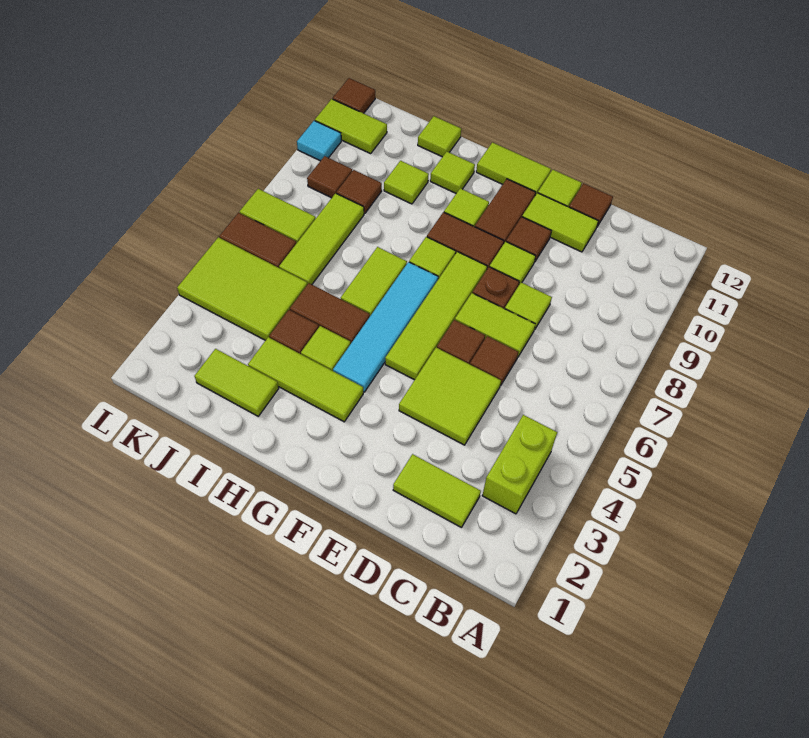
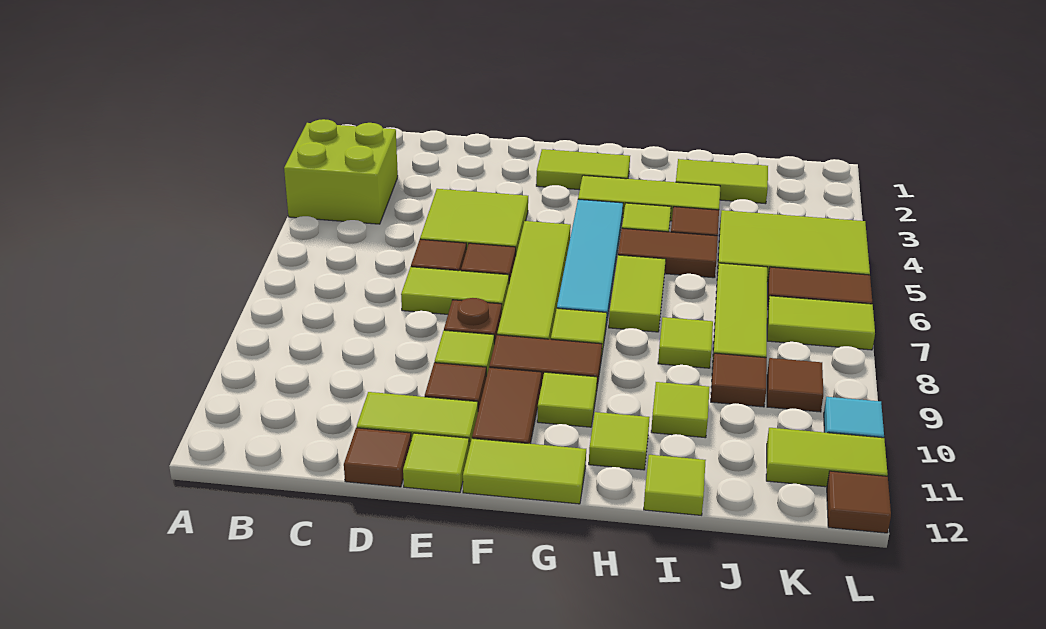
lime brick B3:B4 level 1 -> lime brick A3:B4 level 1
lime tile C2:D2 level 1 -> lime tile F2:G2 level 1
lime tile D8 level 1 -> lime tile I8 level 1

